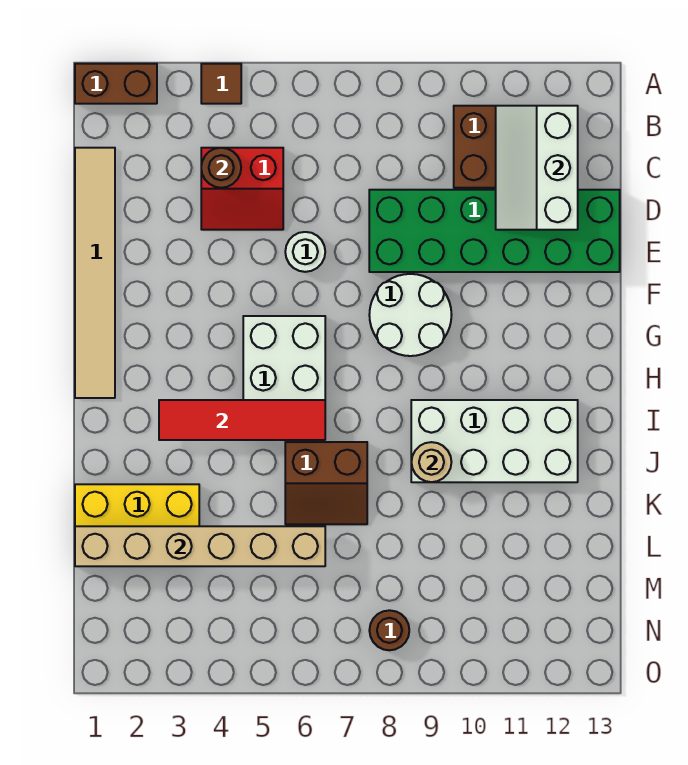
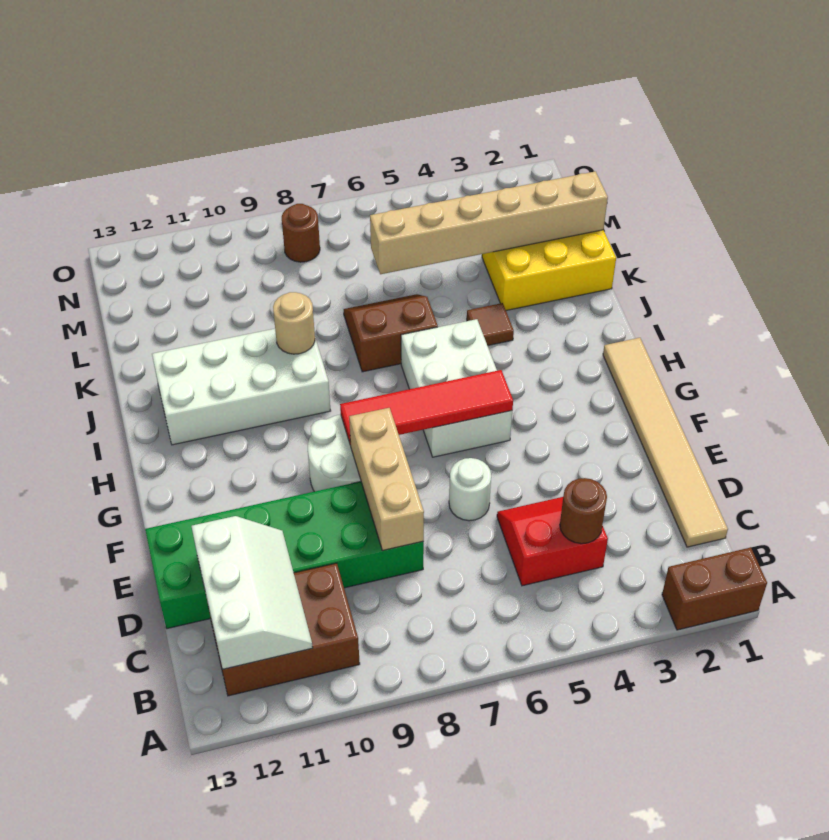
brown tile A4 level 1 -> brown tile J4 level 1
none -> tan brick D8:F8 level 2
red tile I3:I6 level 2 -> red tile G5:G8 level 2

